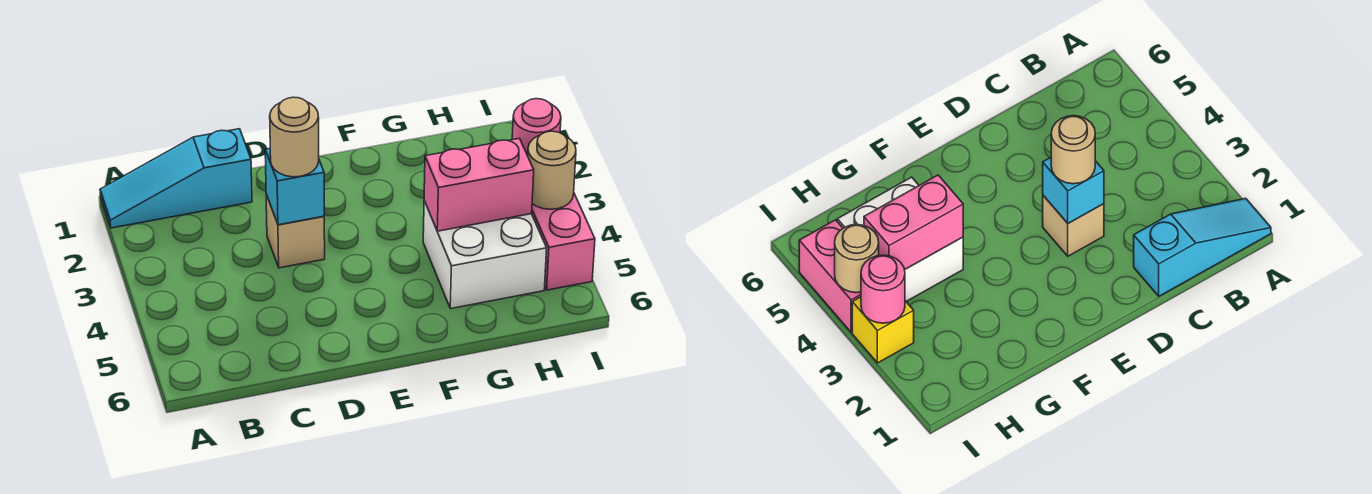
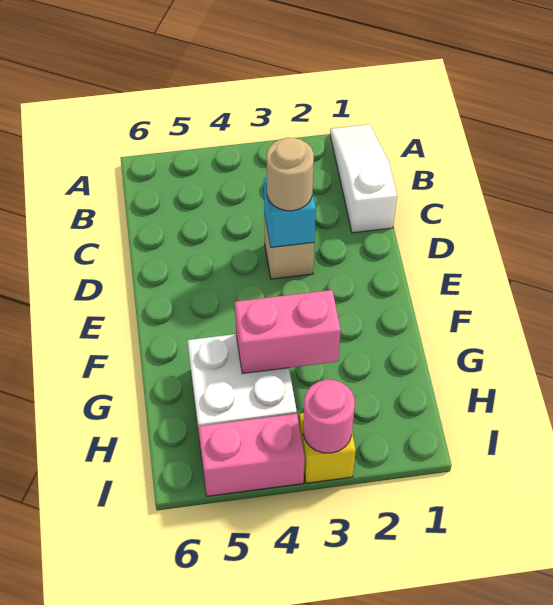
cyan slope A1:C1 level 1 top C -> white slope A1:C1 level 1 top C
pink brick G4:H4 level 2 -> pink brick G3:G4 level 2
tan round brick I4 level 2 -> none

